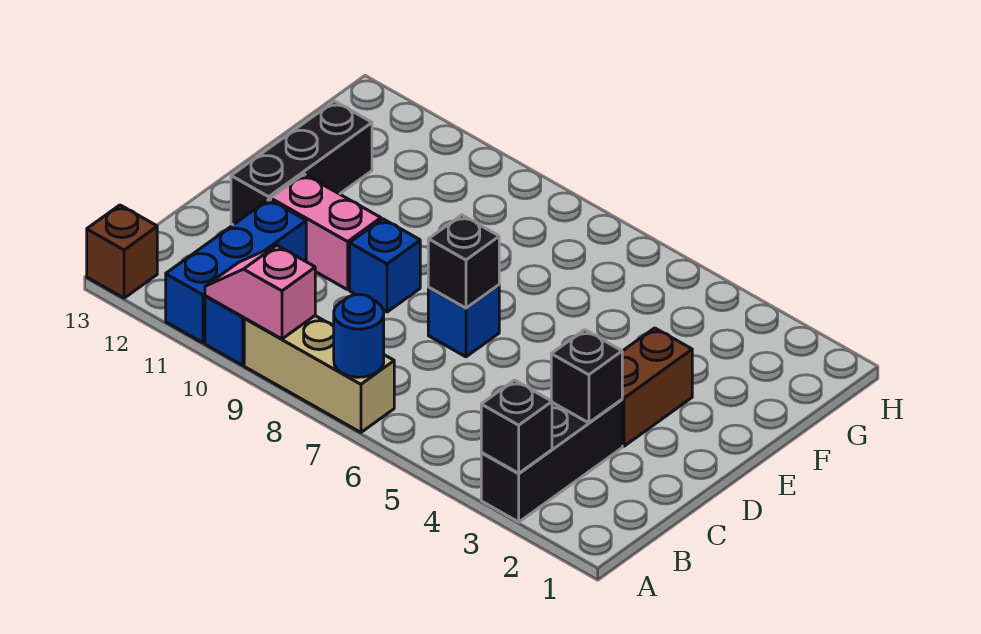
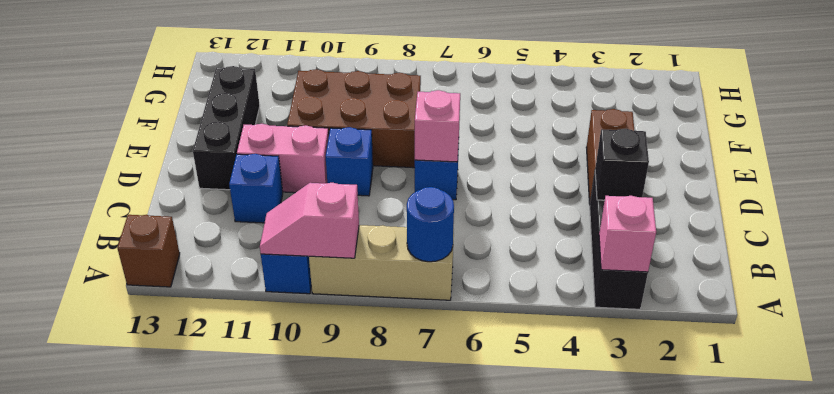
black brick A3 level 2 -> pink brick A3 level 2
blue brick A11:C11 level 1 -> blue brick C11 level 1
black brick D7 level 2 -> pink brick D7 level 2
none -> brown brick E8:F10 level 1

